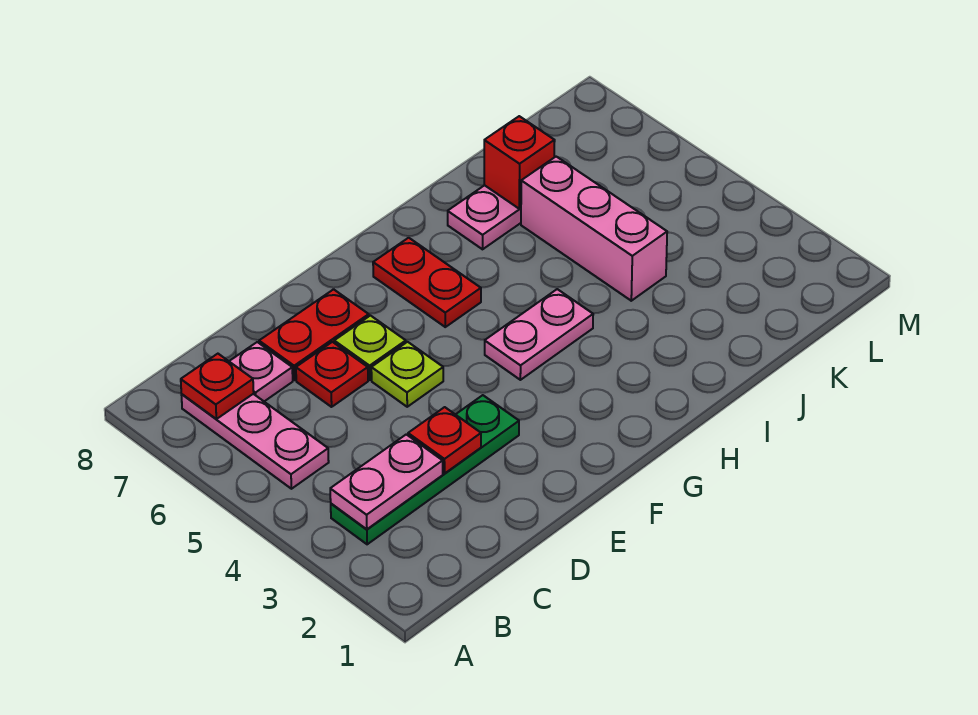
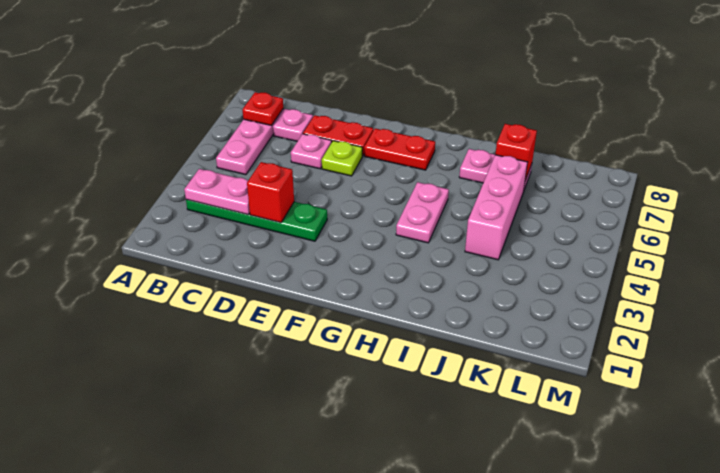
red plate D3 level 2 -> red brick D3 level 2
red plate D6 level 1 -> pink plate D6 level 1
lime plate E5 level 1 -> none
pink plate G4:H4 level 1 -> pink plate H4:H5 level 1
red plate G6:G7 level 1 -> red plate F7:G7 level 1

